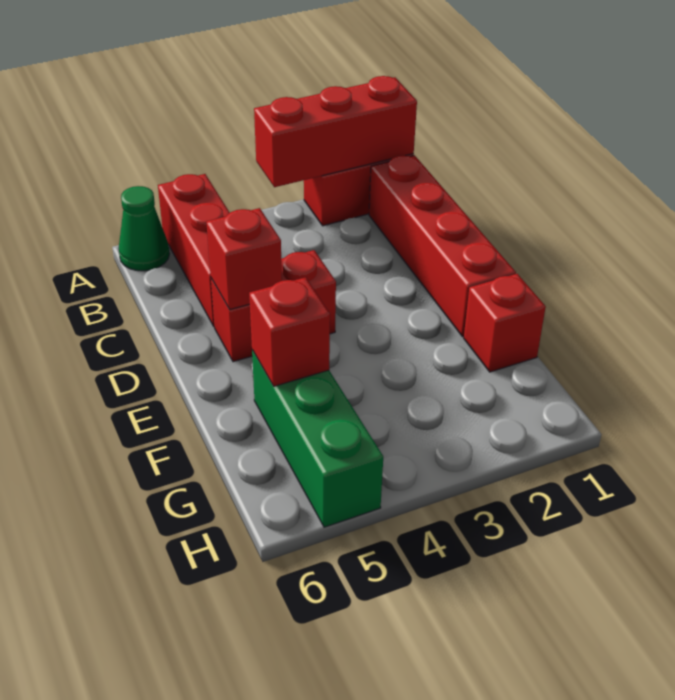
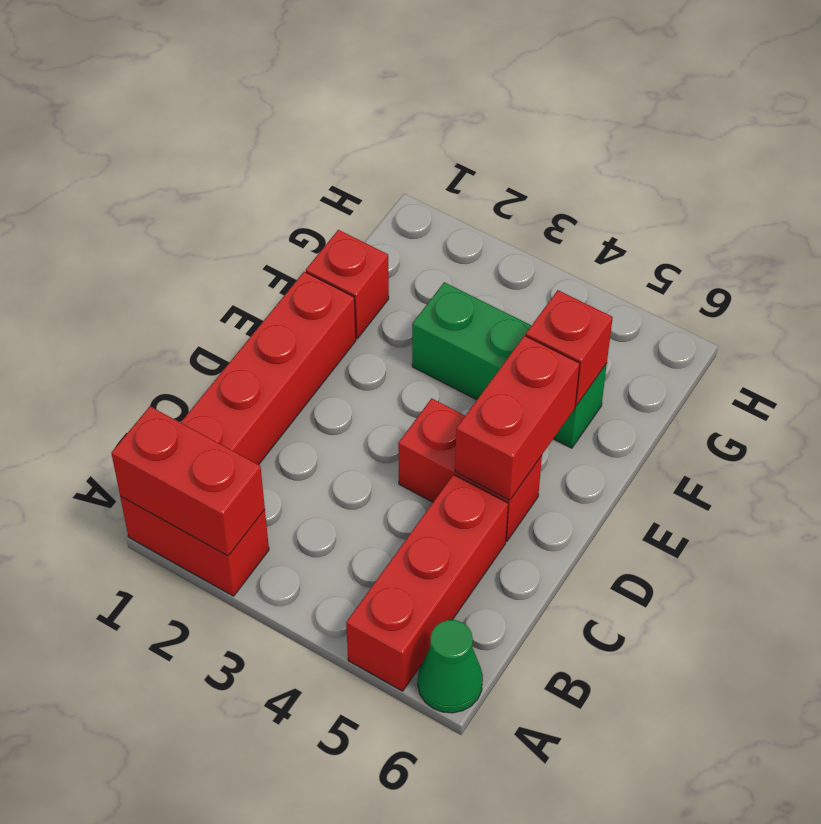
red brick A1:A3 level 2 -> red brick A1:A2 level 2
red brick D5 level 2 -> red brick D5:E5 level 2
green brick F5:H5 level 1 -> green brick F3:F5 level 1

